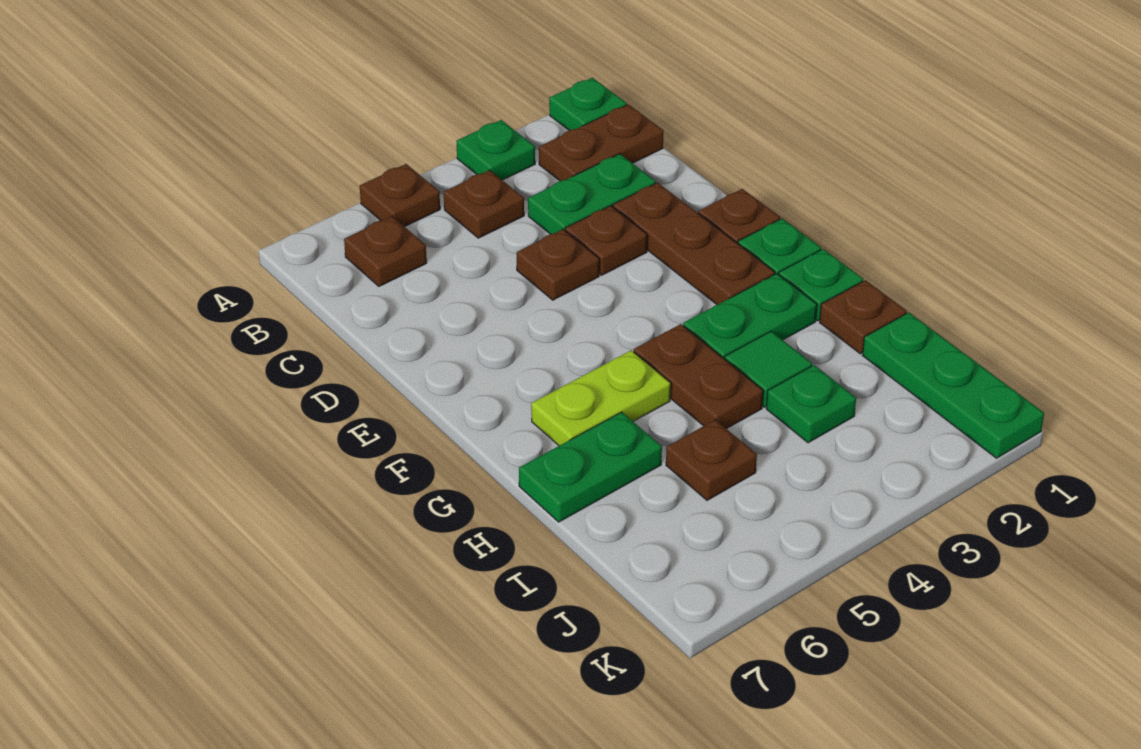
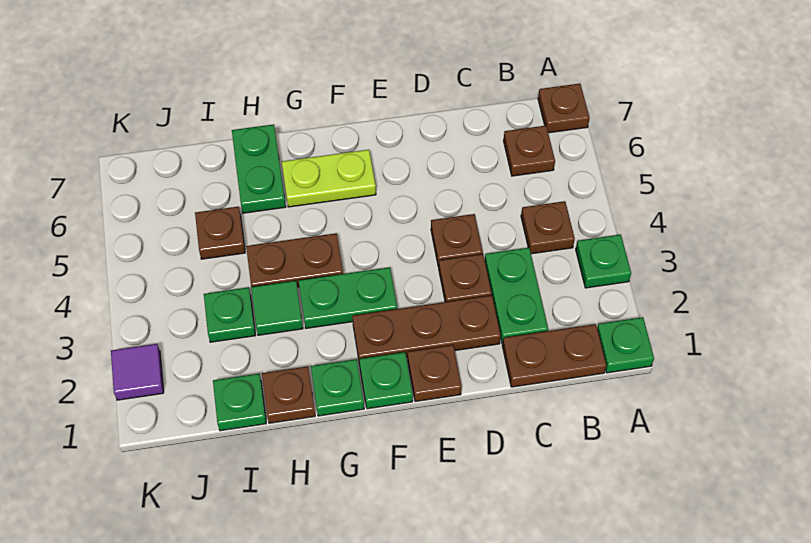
brown plate A5 level 1 -> brown plate A7 level 1
brown plate B1:B2 level 1 -> brown plate B1:C1 level 1
green plate G2:G3 level 1 -> green plate F3:G3 level 1
lime plate G5:G6 level 1 -> lime plate F6:G6 level 1
green plate I1:K1 level 1 -> green plate I1 level 1
none -> purple tile K2 level 1

